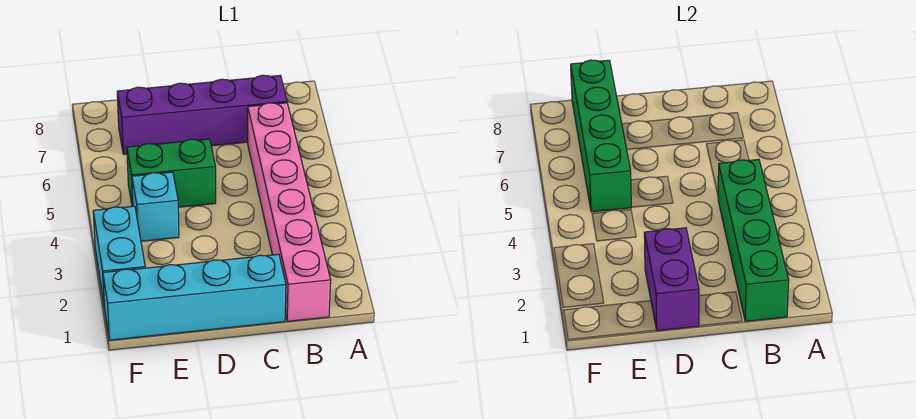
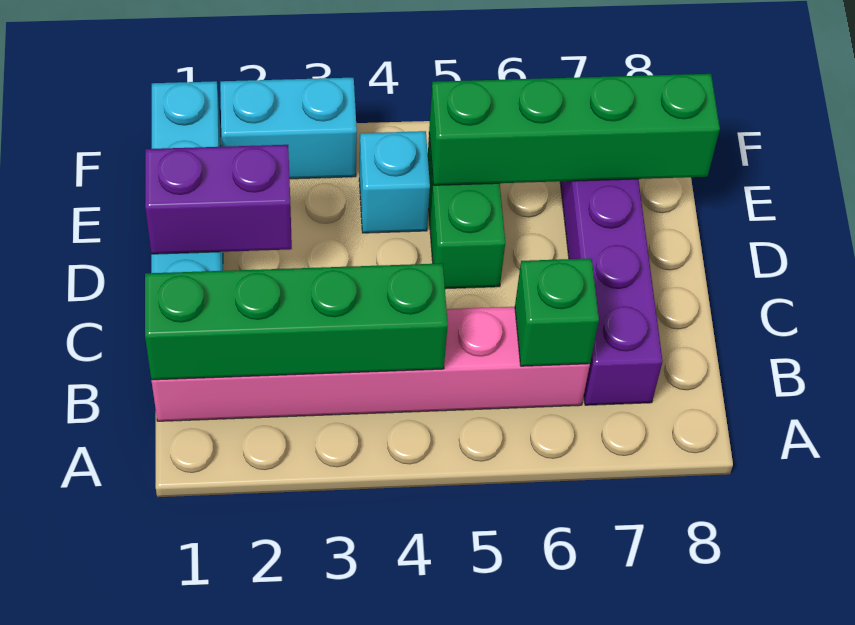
none -> green brick B6 level 2

